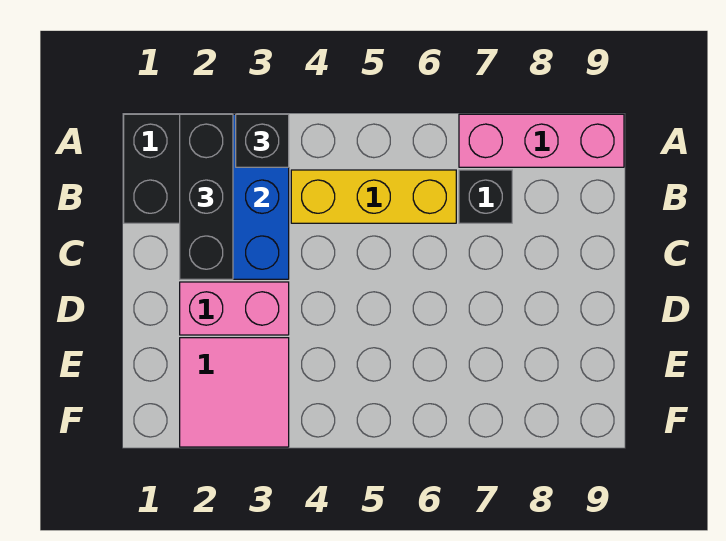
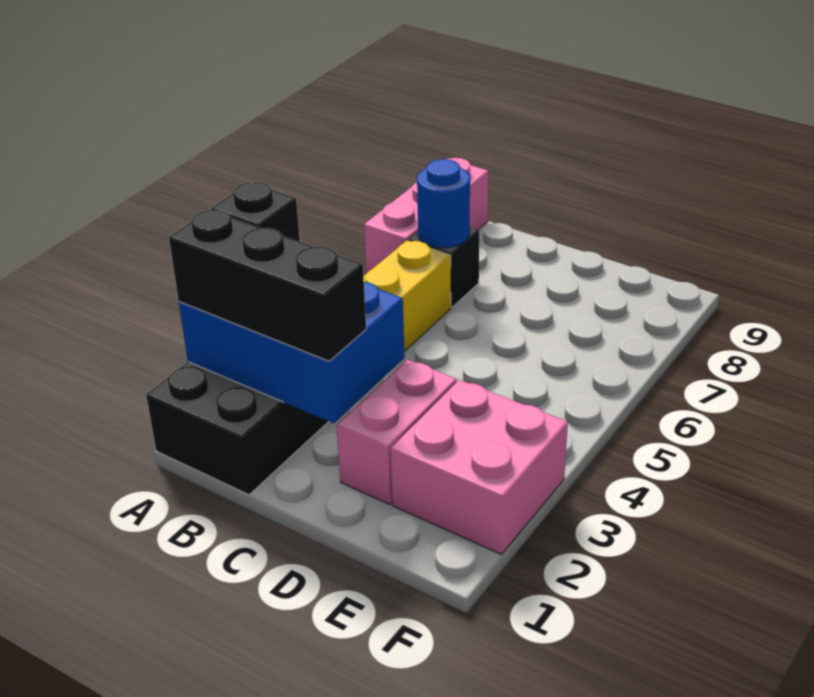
none -> blue round brick B7 level 2
pink tile E2:F3 level 1 -> pink brick E2:F3 level 1

